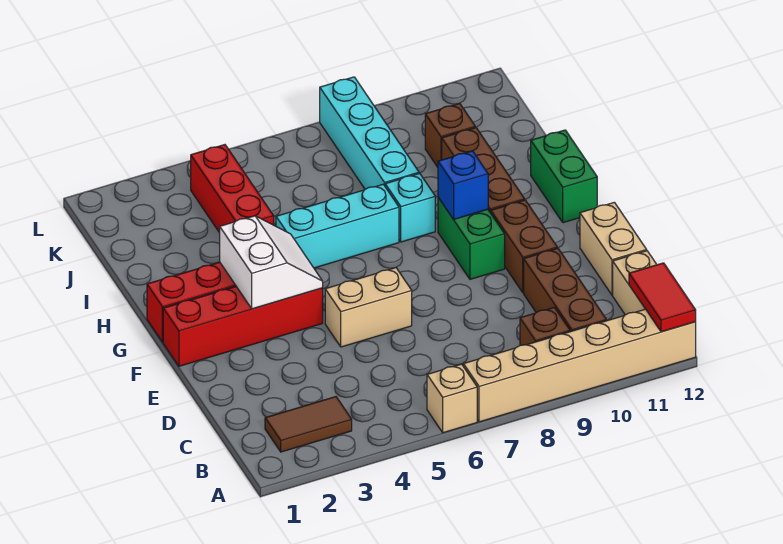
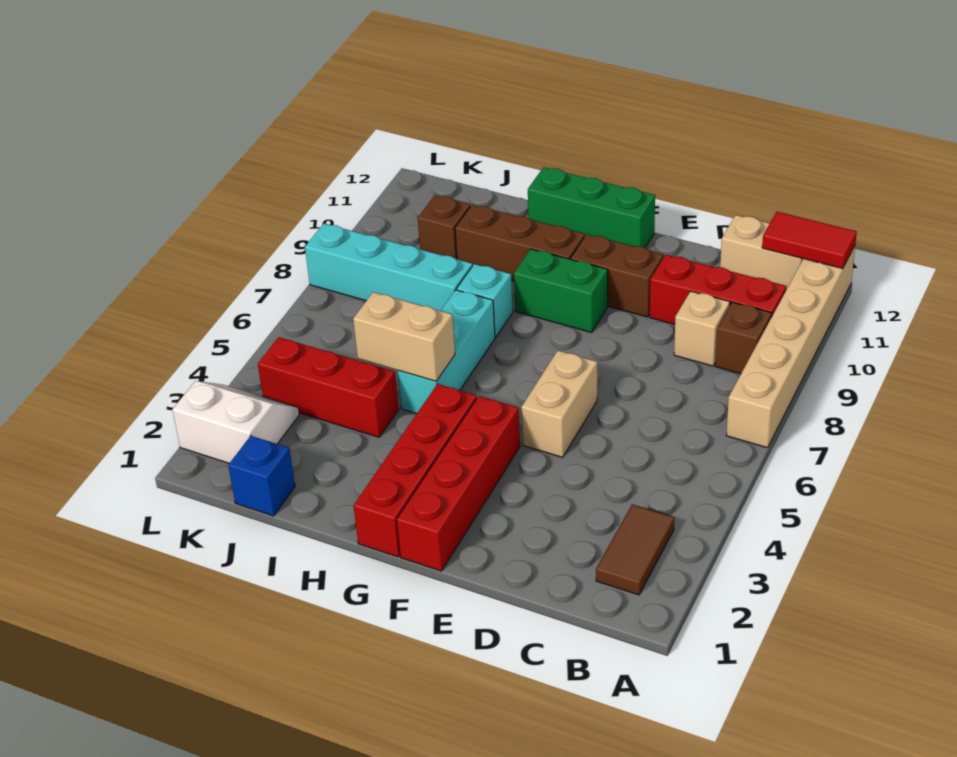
tan brick A6 level 1 -> tan brick C9 level 1
brown brick B10:D10 level 1 -> red brick B10:D10 level 1
tan brick D12:E12 level 1 -> tan brick H5:I5 level 2
white slope F3:G4 level 2 top 3 -> white slope K2:L3 level 1 top 2
blue brick G9 level 2 -> blue brick J1 level 1
green brick G12:H12 level 1 -> green brick F12:H12 level 1

